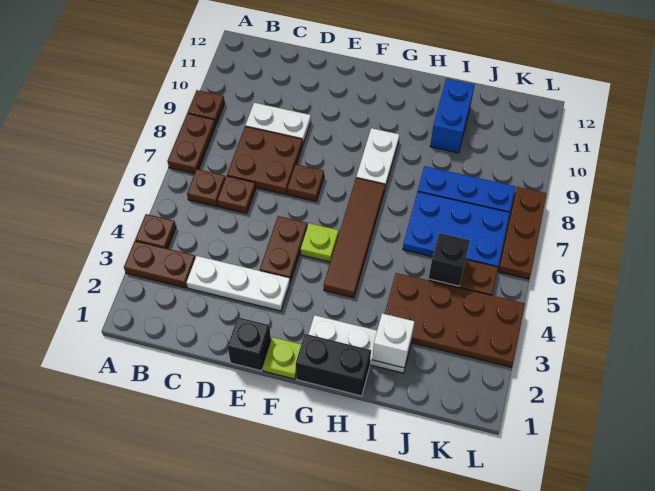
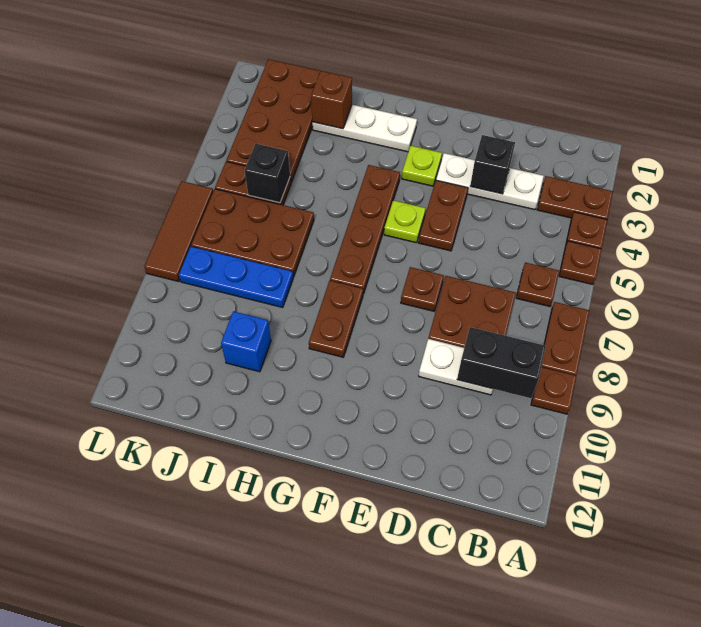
brown plate C6 level 1 -> brown plate A5 level 1
black brick E1 level 1 -> black brick D3 level 2
lime plate F1 level 1 -> lime plate F3 level 1
black brick G1:H1 level 1 -> black brick B9:C9 level 2
brown tile G4:G7 level 1 -> brown plate G4:G7 level 1
white plate G8:G9 level 1 -> brown plate G8:G9 level 1
white brick I2 level 2 -> brown brick I2 level 2
brown plate I3:L4 level 1 -> brown plate J1:K4 level 1
blue plate I6:K7 level 1 -> brown plate I6:K7 level 1
blue brick I10:I11 level 1 -> blue brick I10 level 1
brown plate L6:L8 level 1 -> brown tile L6:L8 level 1

